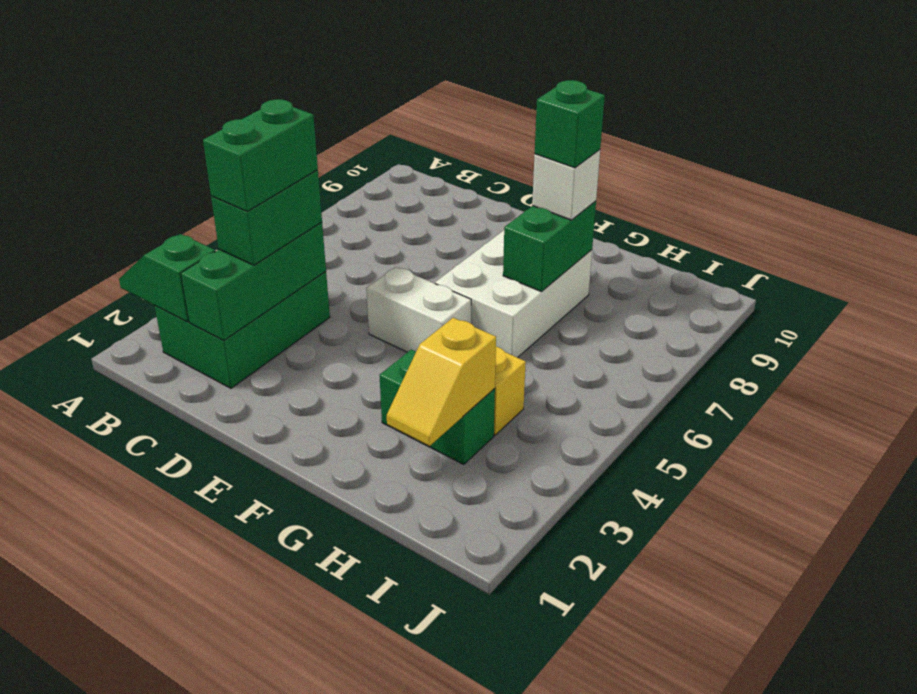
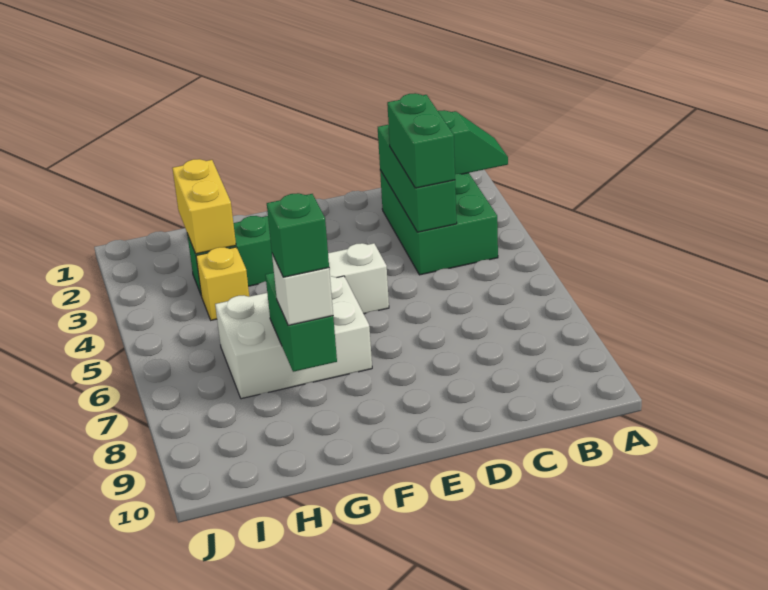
green brick C3:C4 level 4 -> none
white brick F6:G8 level 1 -> white brick F6:H7 level 1
yellow slope H2:H3 level 2 top 3 -> yellow brick H2:H3 level 2

